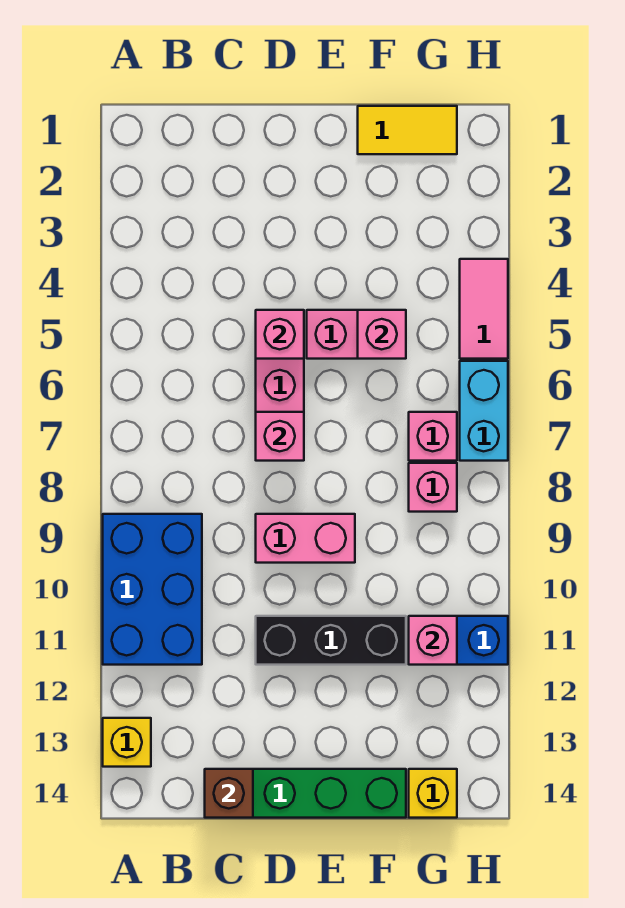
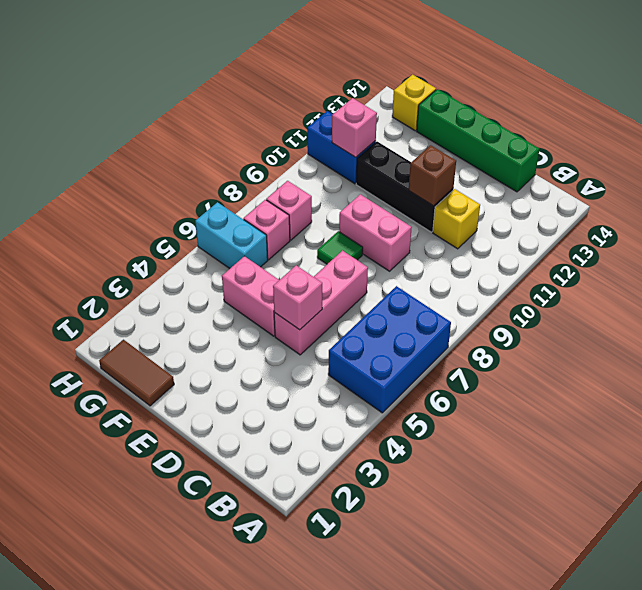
blue brick A9:B11 level 1 -> blue brick A5:B7 level 1
yellow brick A13 level 1 -> yellow brick C11 level 1
brown brick C14 level 2 -> brown brick D11 level 2
pink brick D7 level 2 -> none
none -> green tile E8 level 1
yellow tile F1:G1 level 1 -> brown tile F1:G1 level 1
pink brick F5 level 2 -> none
pink tile H4:H5 level 1 -> none
cyan brick H6:H7 level 1 -> cyan brick G6:H6 level 1

